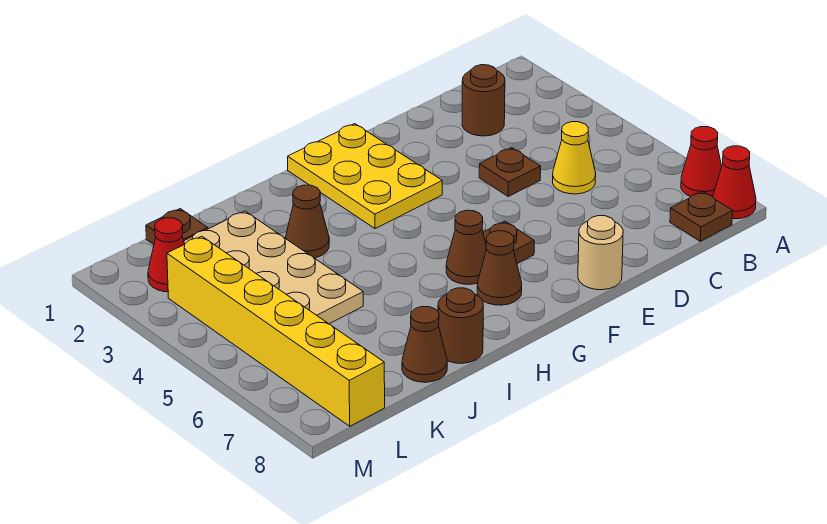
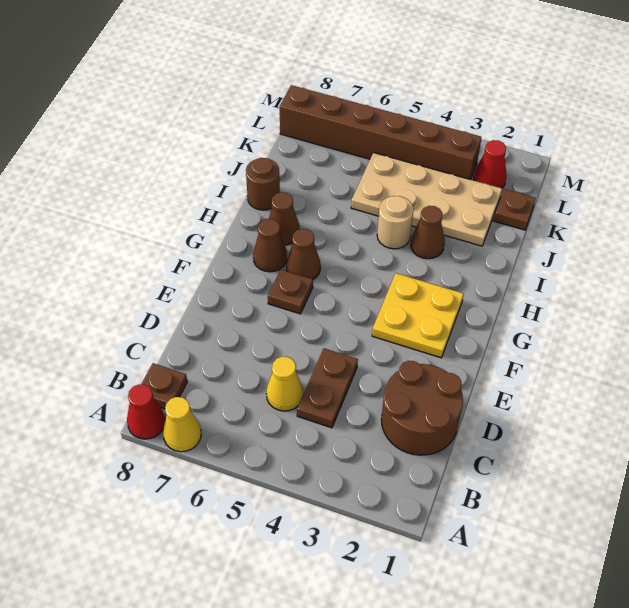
red cone A7 level 1 -> yellow cone A7 level 1
brown round brick C2 level 1 -> brown round brick C1:D2 level 1
brown plate D4 level 1 -> brown plate C4:D4 level 1
tan round brick E8 level 1 -> tan round brick I4 level 1
yellow plate F1:G3 level 1 -> yellow plate F2:G3 level 1
brown cone J8 level 1 -> brown cone H7 level 1
yellow brick L3:L8 level 1 -> brown brick L3:L8 level 1

